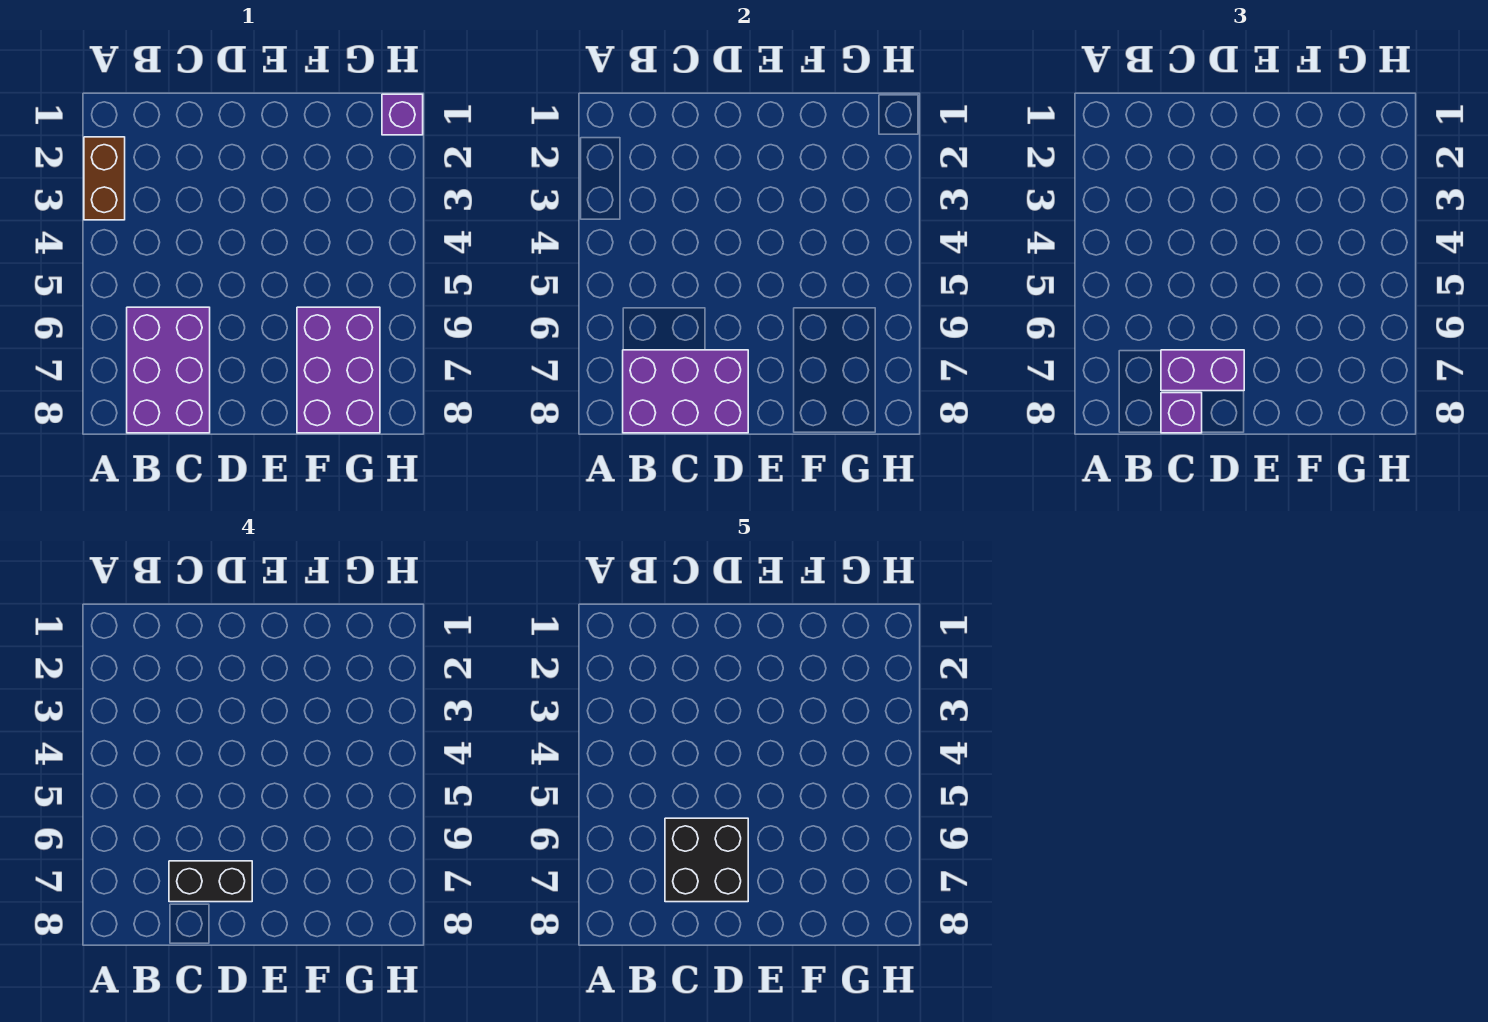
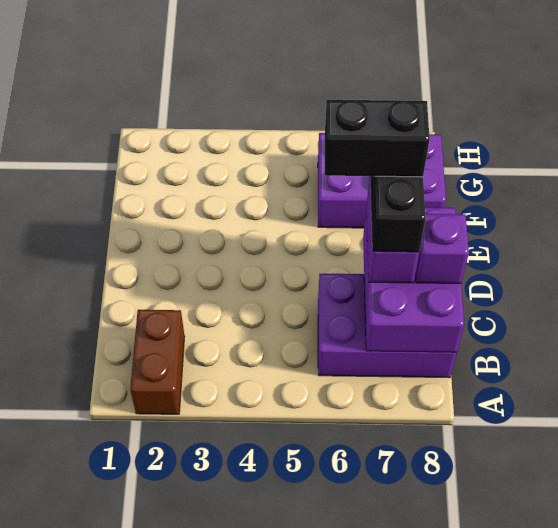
brown brick A2:A3 level 1 -> brown brick A2:B2 level 1
black brick C6:D7 level 5 -> black brick D6:D7 level 5
purple brick H1 level 1 -> none

